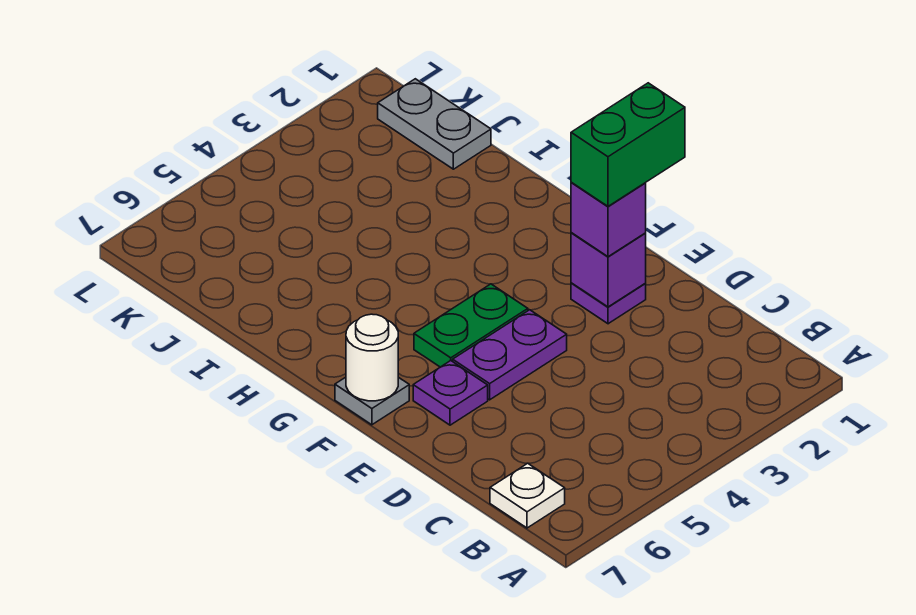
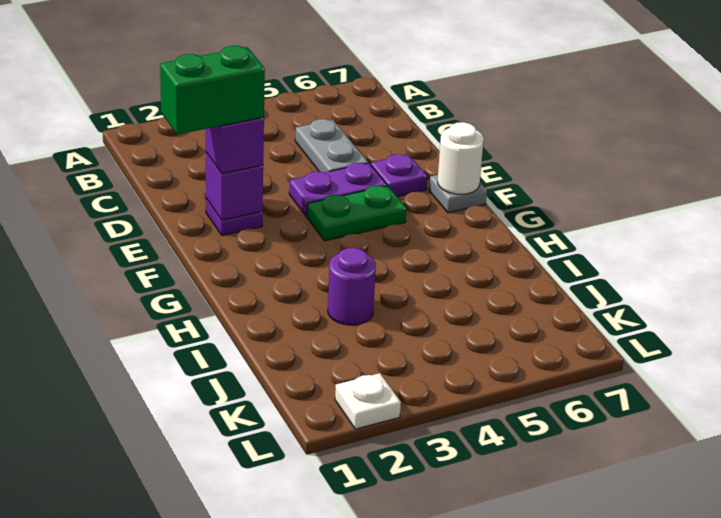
white plate B7 level 1 -> white plate L2 level 1
none -> purple round brick I3 level 1
grey plate J1:K1 level 1 -> grey plate C5:D5 level 1

